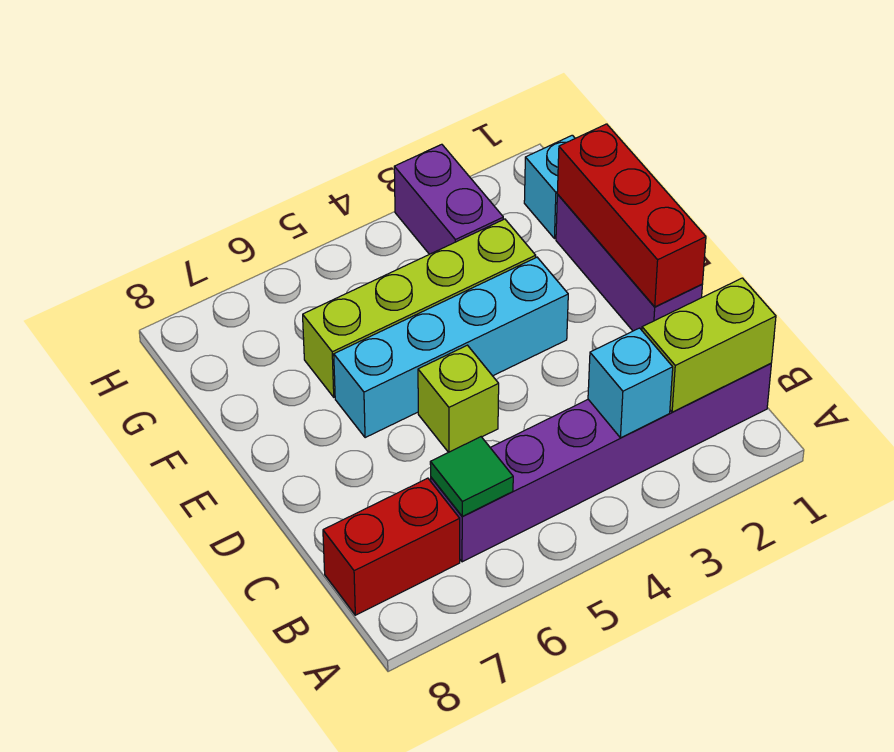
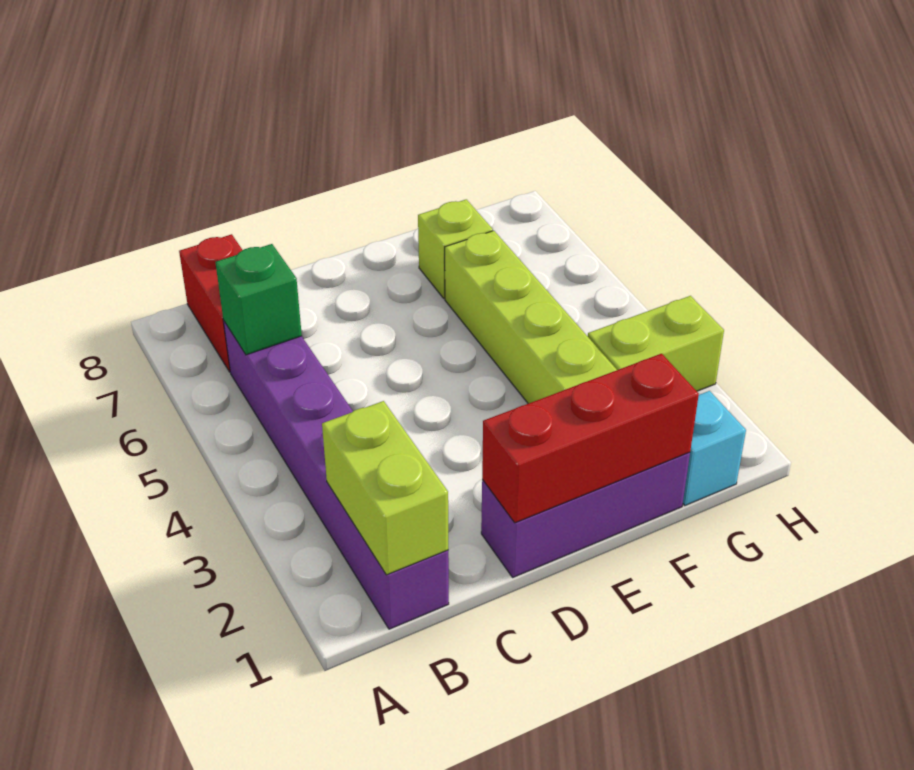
cyan brick B3 level 2 -> none
green tile B6 level 2 -> green brick B6 level 2
lime brick D5 level 1 -> lime brick F7 level 1
cyan brick E3:E6 level 1 -> none
purple brick G3:H3 level 1 -> lime brick G3:H3 level 1

